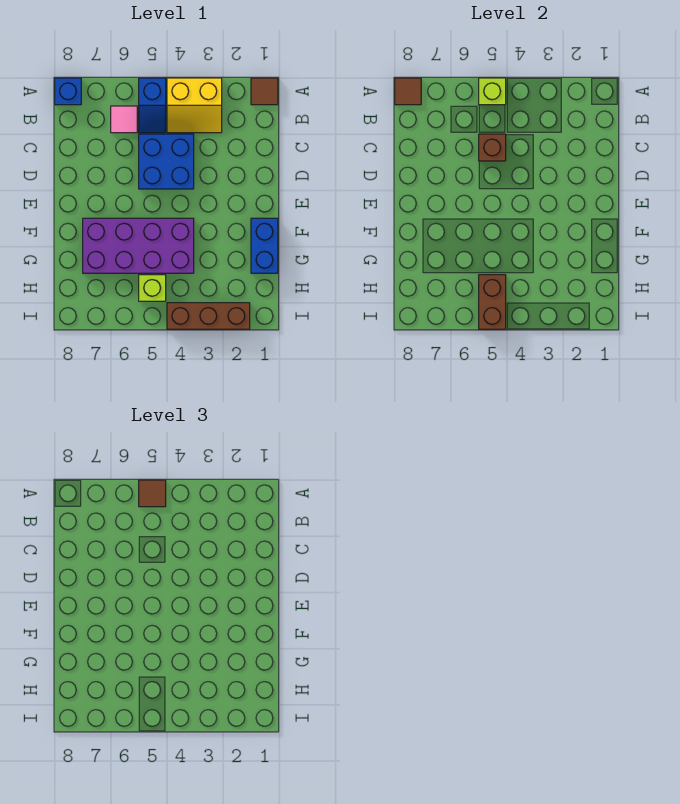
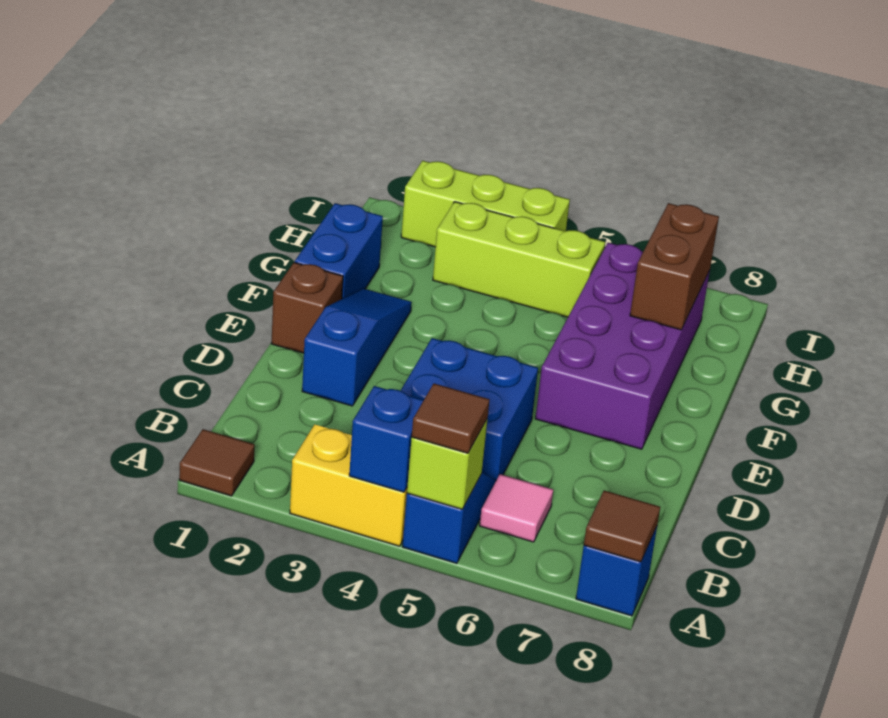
none -> blue brick A4 level 2
brown brick C5 level 2 -> brown brick E1 level 1
none -> blue slope D2:F2 level 1 top D
purple brick F4:G7 level 1 -> purple brick E6:H7 level 1
lime brick H5 level 1 -> lime brick H3:H5 level 1
brown brick H5:I5 level 2 -> brown brick G7:H7 level 2
brown brick I2:I4 level 1 -> lime brick I2:I4 level 1

